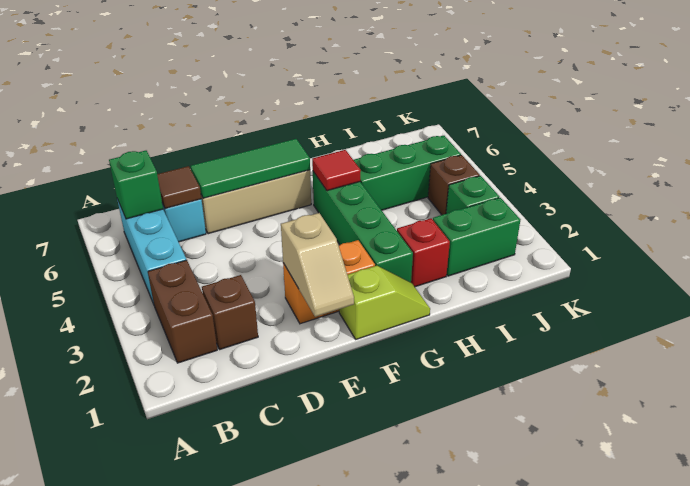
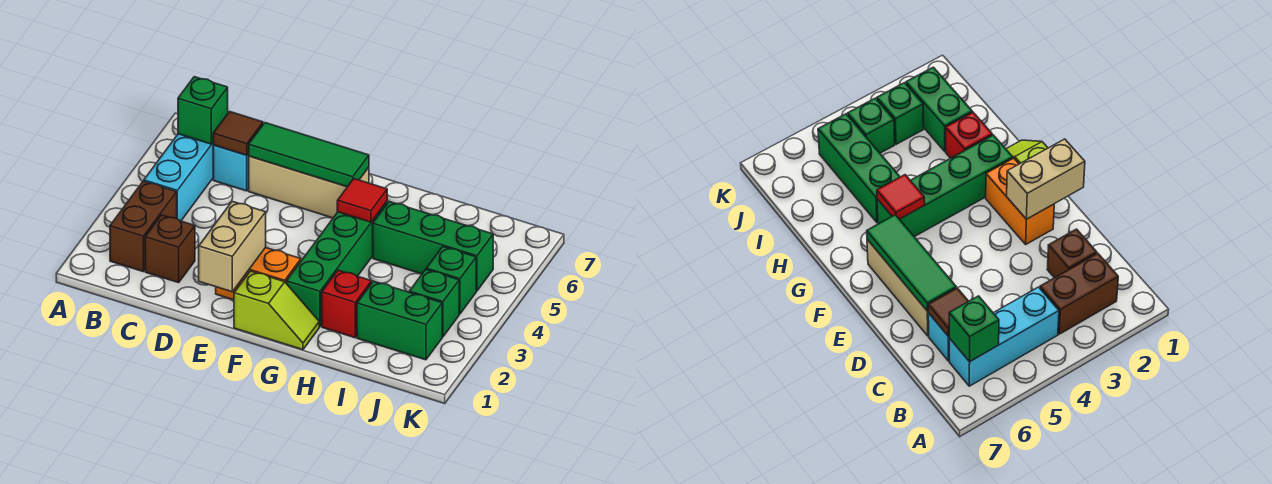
tan slope E1:E2 level 2 top 2 -> tan brick E1:E2 level 2
brown brick J4 level 1 -> green brick J4 level 1

